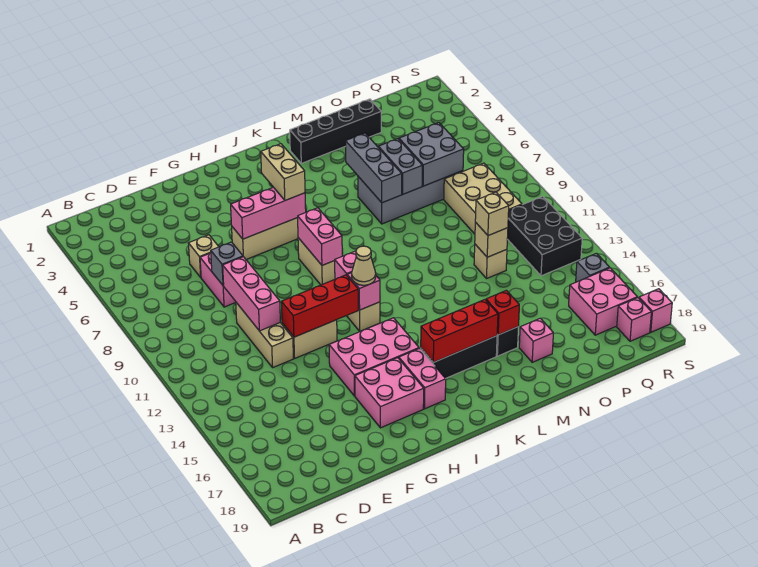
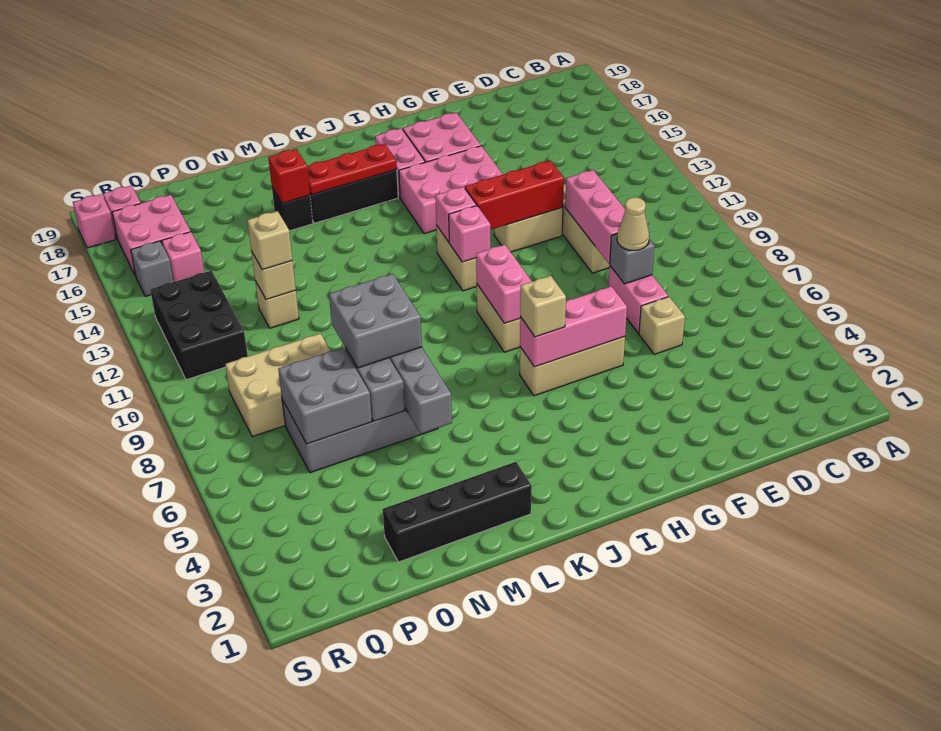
tan brick I5:I6 level 3 -> tan brick I6 level 3
tan cone I12 level 3 -> tan cone E8 level 3
red brick J16:L16 level 2 -> red plate J16:L16 level 2
none -> grey brick M7:N8 level 3
pink brick N17 level 1 -> pink brick Q15 level 1
tan brick P8:Q10 level 1 -> tan brick O8:Q9 level 1

